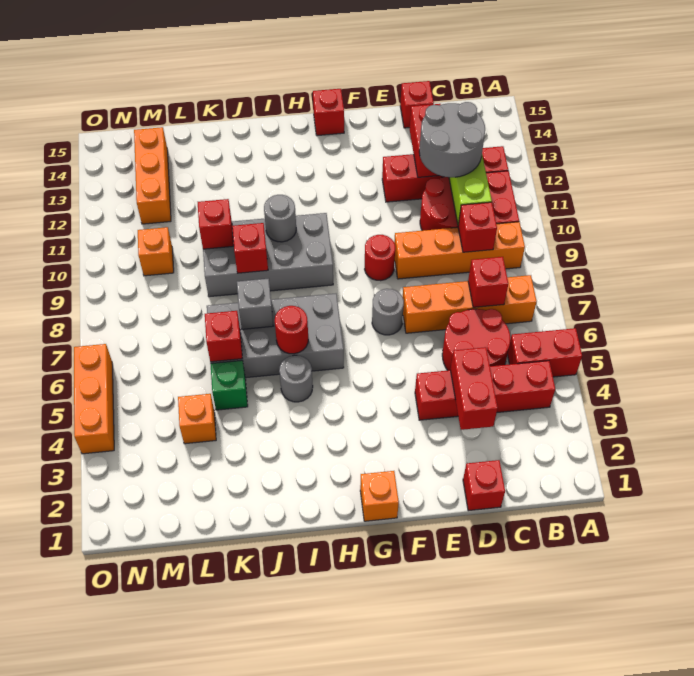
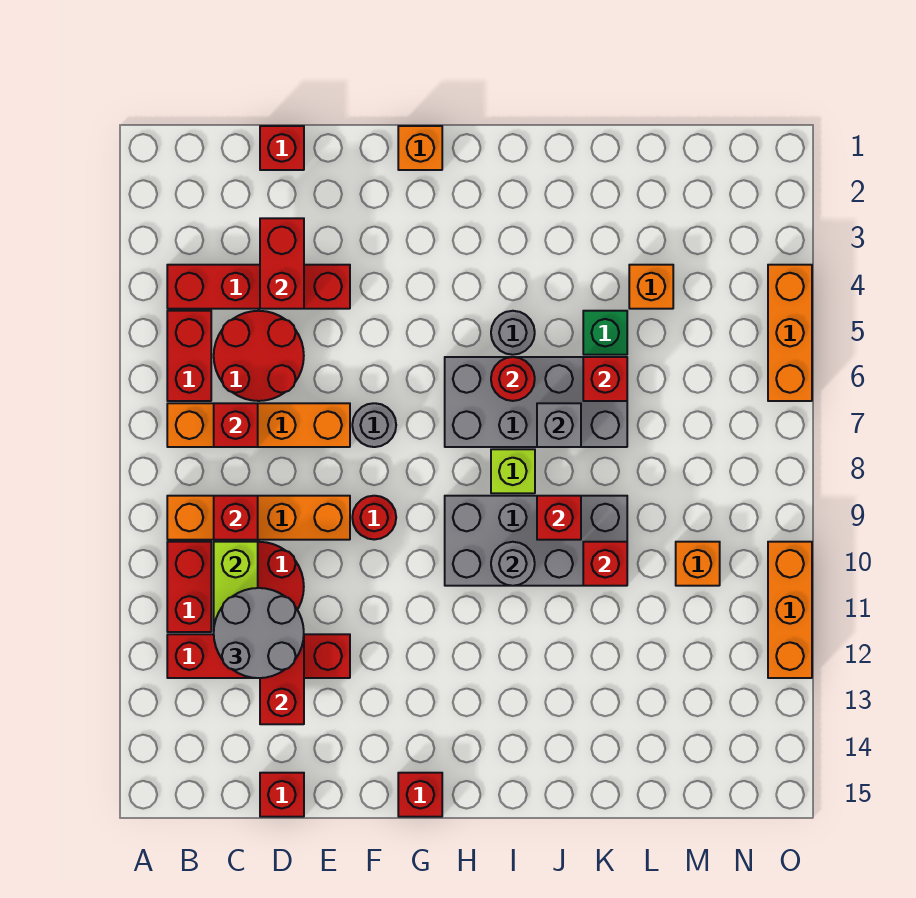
red brick A5:B5 level 1 -> red brick B5:B6 level 1
none -> lime brick I8 level 1
orange brick M12:M14 level 1 -> orange brick O10:O12 level 1

